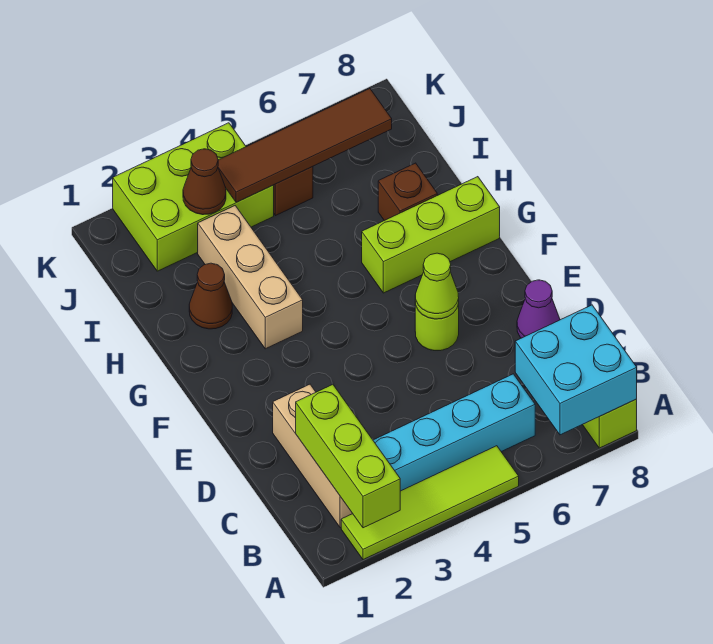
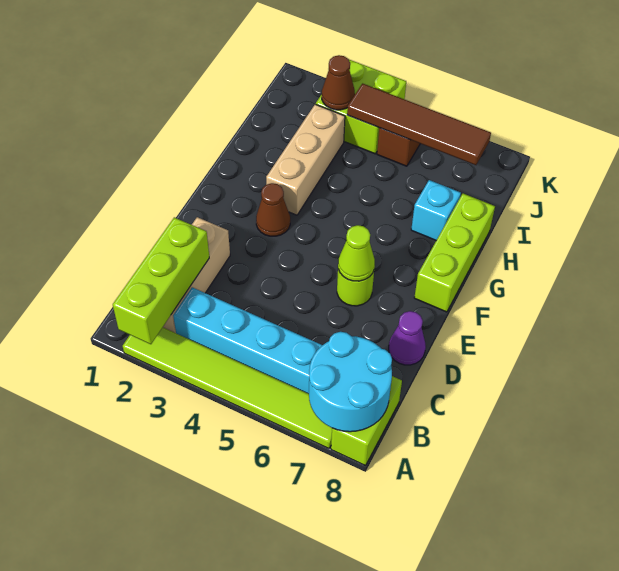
lime tile A2:A5 level 1 -> lime tile A2:A7 level 1
cyan brick A7:B8 level 2 -> cyan round brick A7:B8 level 2
lime brick G6:G8 level 1 -> lime brick F8:H8 level 1
brown cone H2 level 1 -> brown cone F3 level 1
brown brick H7 level 1 -> cyan brick H7 level 1
lime brick J2:K4 level 1 -> lime brick J3:K4 level 1

